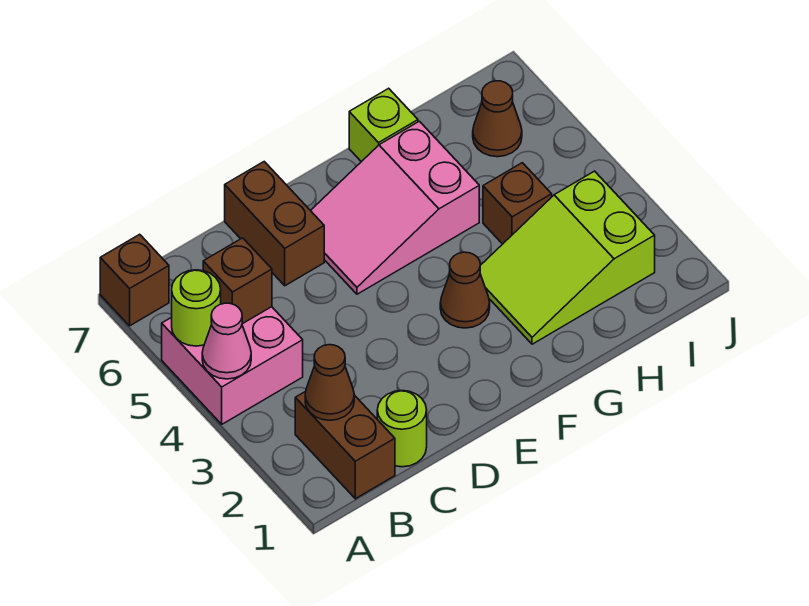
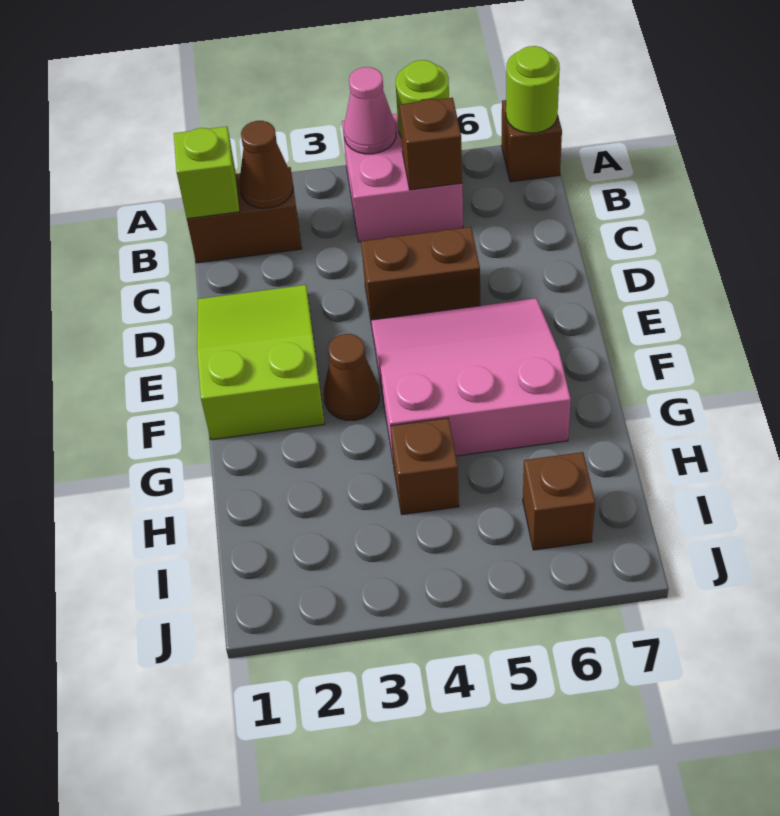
lime round brick C1 level 1 -> lime round brick A7 level 2
brown brick D6:D7 level 1 -> brown brick D4:D5 level 1
pink slope E5:G6 level 1 top G -> pink slope E4:G6 level 1 top G
lime slope G2:I3 level 1 top I -> lime slope D1:F2 level 1 top F
lime brick G7 level 1 -> lime brick B1 level 2
brown cone I6 level 1 -> brown brick I6 level 1

